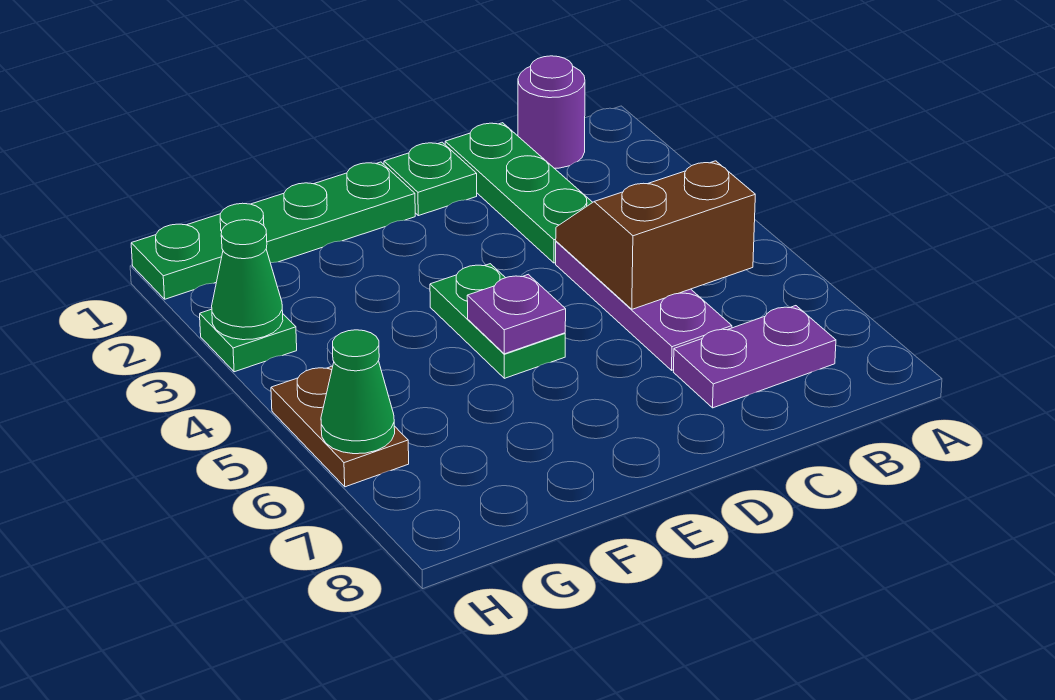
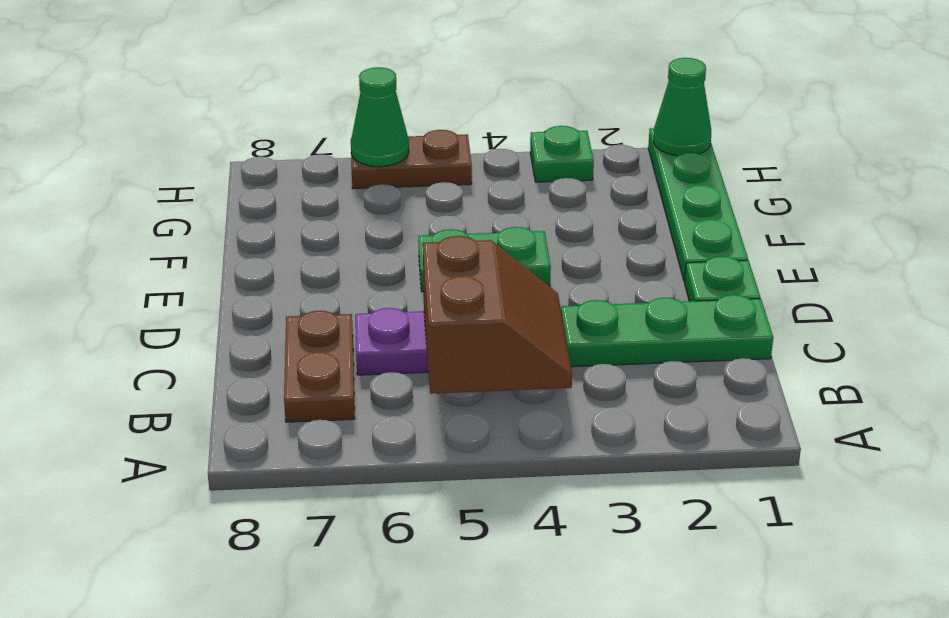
purple round brick B1 level 1 -> none
purple plate B7:C7 level 1 -> brown plate B7:C7 level 1
purple plate E5 level 2 -> none
green cone H3 level 2 -> green cone H1 level 2

